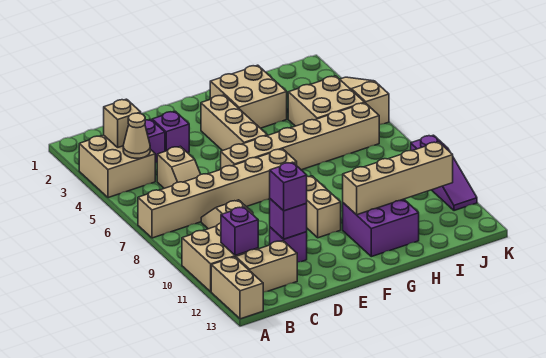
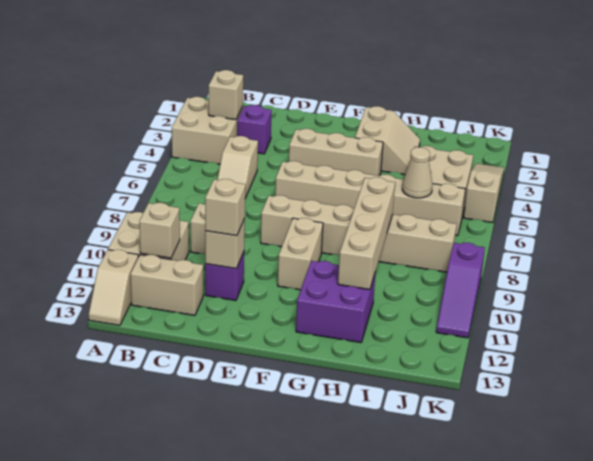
tan brick A7:F7 level 1 -> tan brick E8:J8 level 1
tan brick A12:A13 level 1 -> tan slope A12:A13 level 1 top 12
tan cone B4 level 2 -> tan cone I6 level 2
purple brick B11 level 2 -> tan brick B11 level 2
purple brick D3 level 1 -> none
purple brick D11 level 2 -> tan brick D11 level 2
purple brick D11 level 3 -> tan brick D11 level 3
tan brick F3:F5 level 1 -> tan brick E4:G4 level 1
tan brick G2:H3 level 1 -> tan slope G2:H3 level 1 top G
tan brick G11:J11 level 2 -> tan brick H8:H11 level 2

